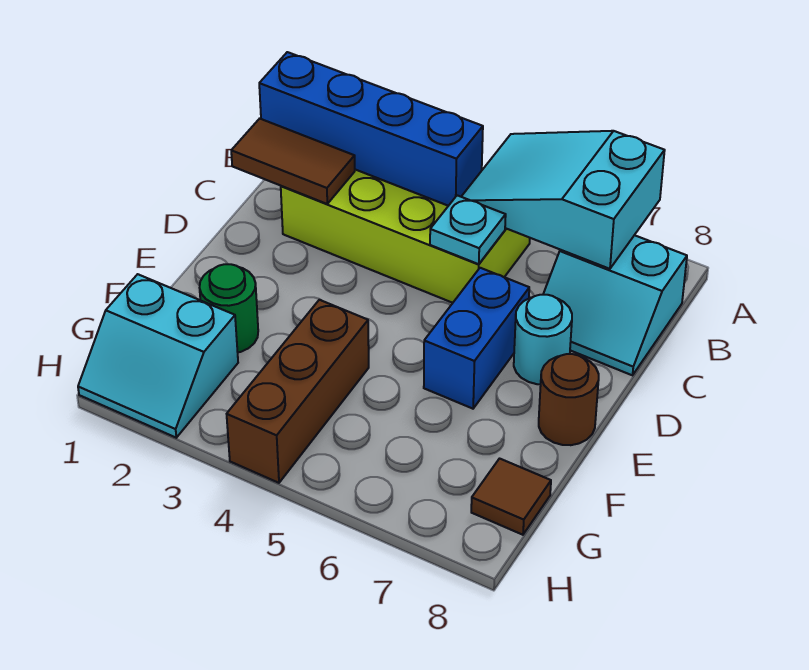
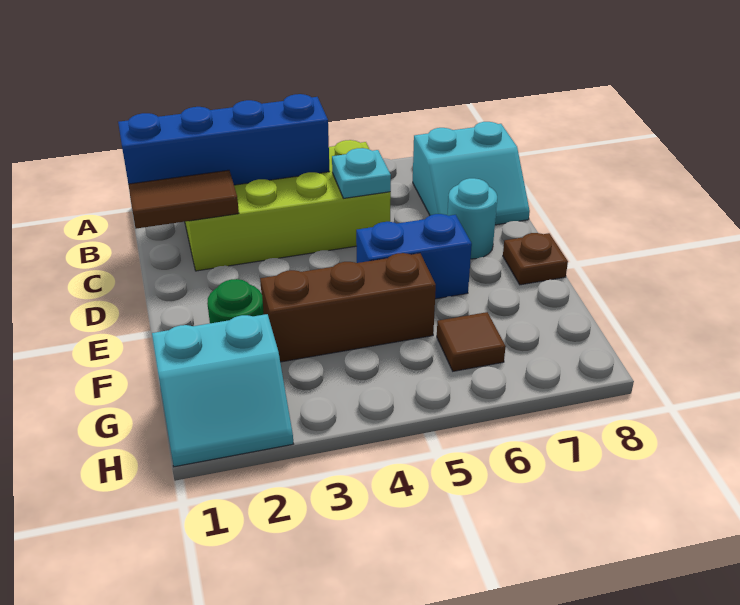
cyan slope A5:B7 level 2 top 7 -> none
blue brick D6:E6 level 1 -> blue brick E5:E6 level 1
brown round brick E8 level 1 -> brown plate E8 level 1
brown brick F4:H4 level 1 -> brown brick F3:F5 level 1
brown tile G8 level 1 -> brown tile G6 level 1

